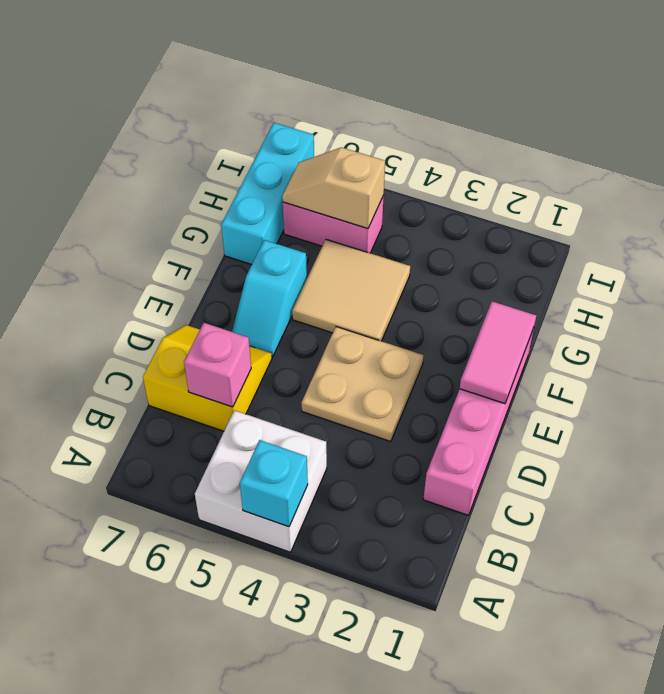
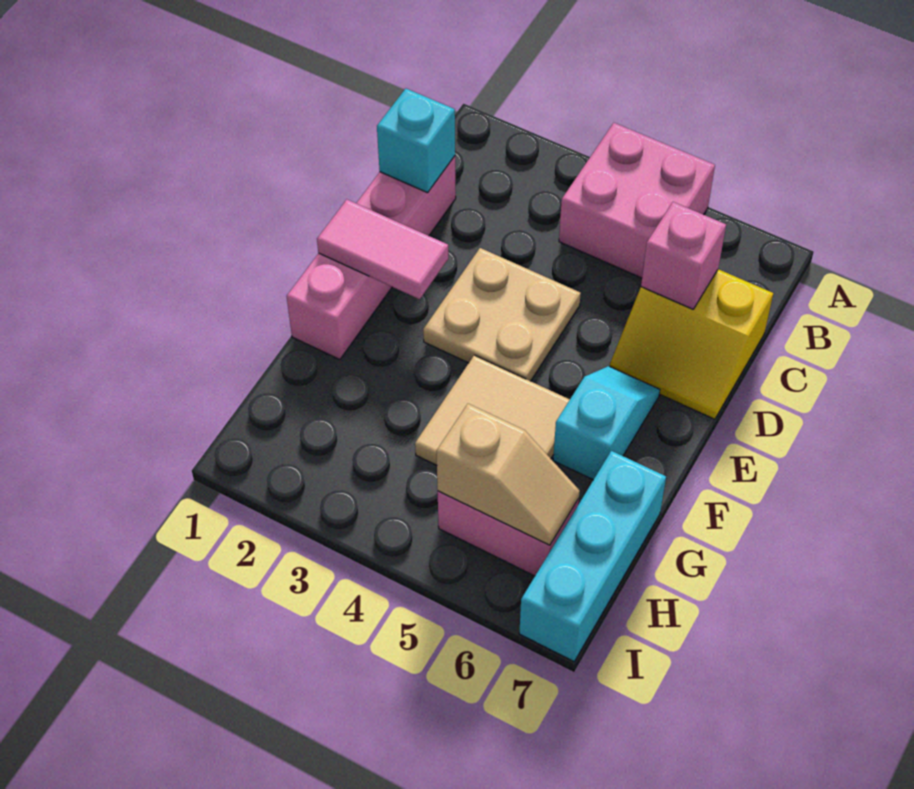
white brick A4:B5 level 1 -> pink brick A4:B5 level 1
cyan brick A4 level 2 -> cyan brick C1 level 2
pink tile E1:F1 level 2 -> pink tile E1:E2 level 2

